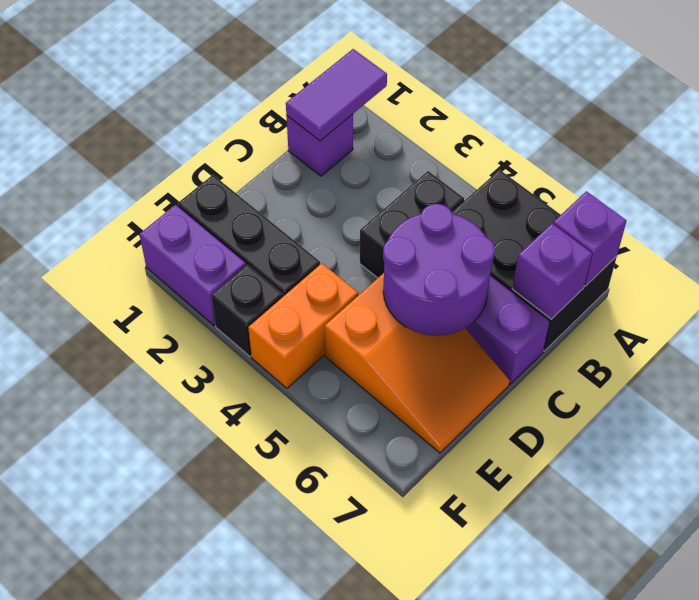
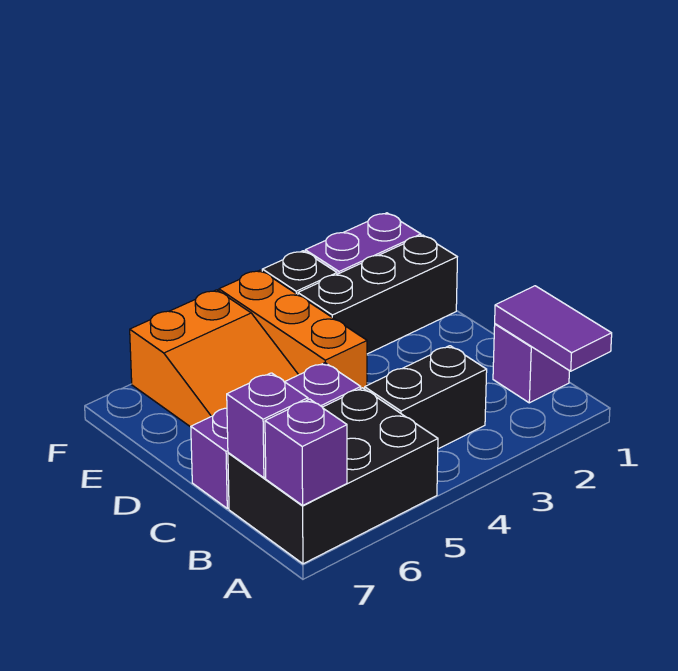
black brick B4:C4 level 1 -> black brick B3:B4 level 1
purple round brick C5:D6 level 2 -> none
orange slope D5:E7 level 1 top 5 -> orange slope D5:F6 level 1 top F
orange brick E4:F4 level 1 -> orange brick D4:F4 level 1

